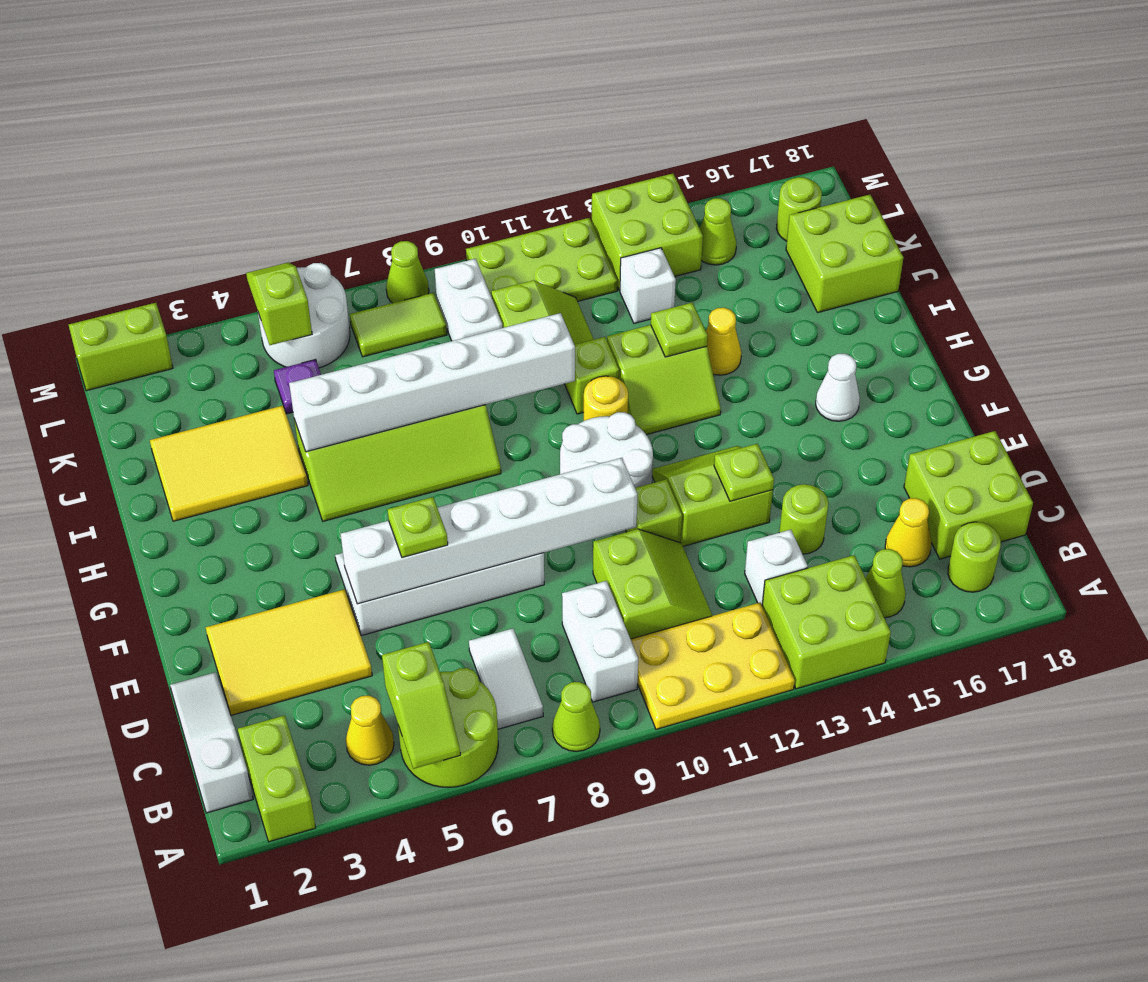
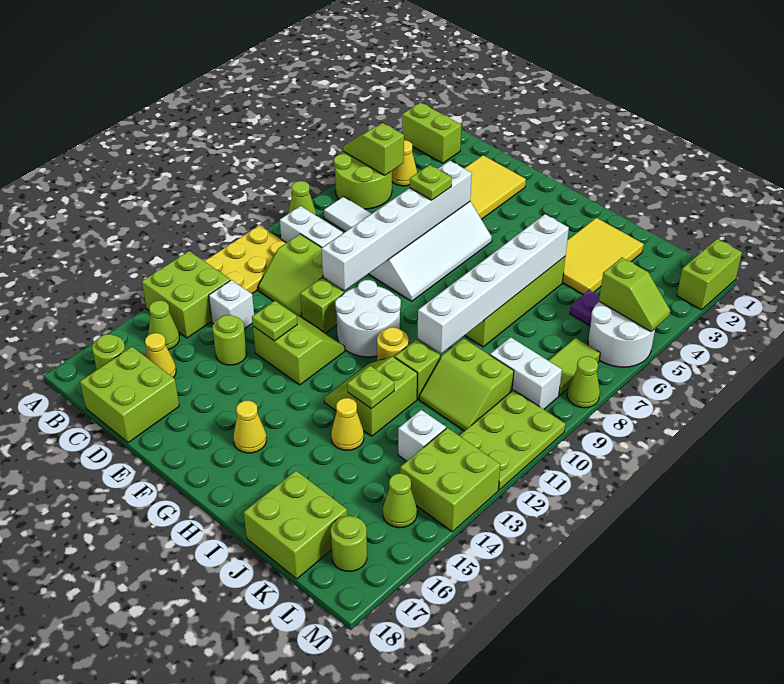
white slope B1:D1 level 1 top B -> none
lime slope E12:F13 level 1 top E -> lime slope E12:F13 level 1 top 13
white cone G16 level 1 -> yellow cone G16 level 1

